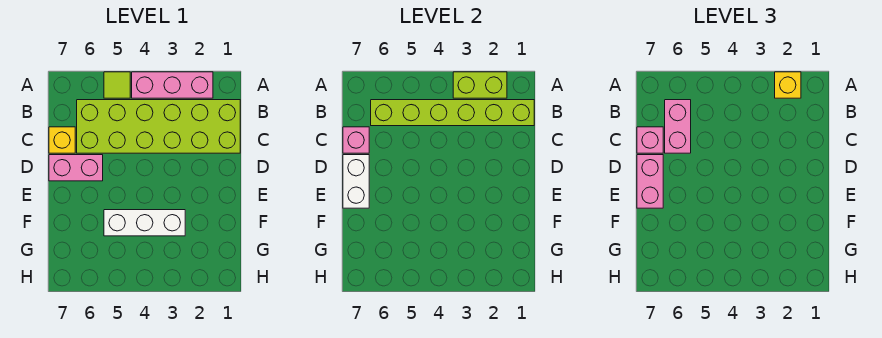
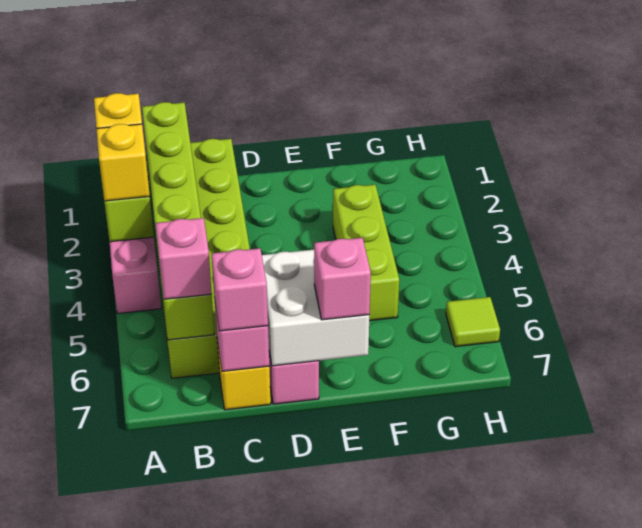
none -> yellow brick A3 level 3
lime tile A5 level 1 -> lime tile H6 level 1
pink brick B6:C6 level 3 -> pink brick B6 level 3
white brick D7:E7 level 2 -> white brick D6:E7 level 2
pink brick D7:E7 level 3 -> pink brick E7 level 3
white brick F3:F5 level 1 -> lime brick F3:F5 level 1

